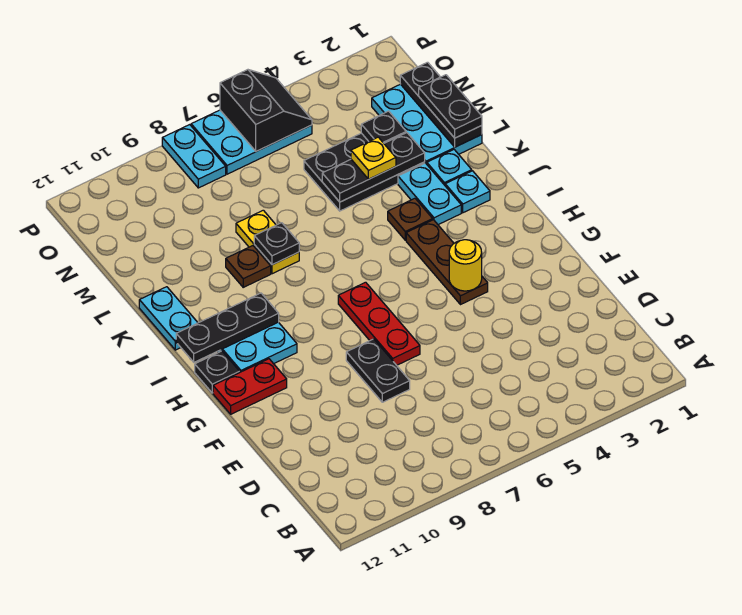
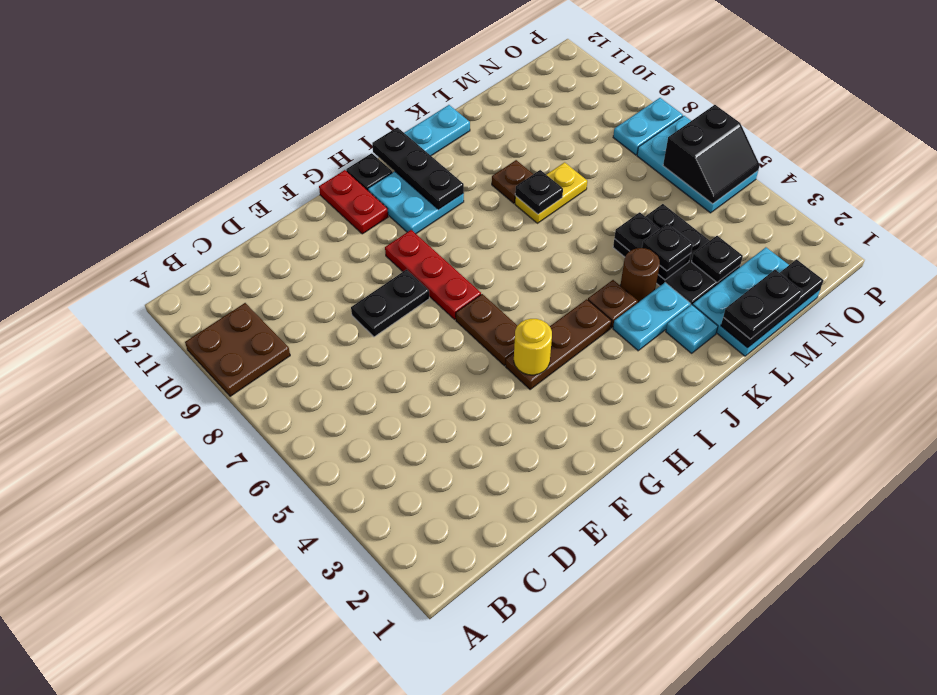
none -> brown plate A9:B10 level 1
red plate F7:H7 level 1 -> red plate G7:G9 level 1
none -> brown plate G5:G6 level 1
cyan plate J2 level 1 -> none
none -> brown round brick K4 level 1
black plate L3:L5 level 2 -> black plate L4:L5 level 2
yellow plate L4 level 3 -> black plate L4 level 3

